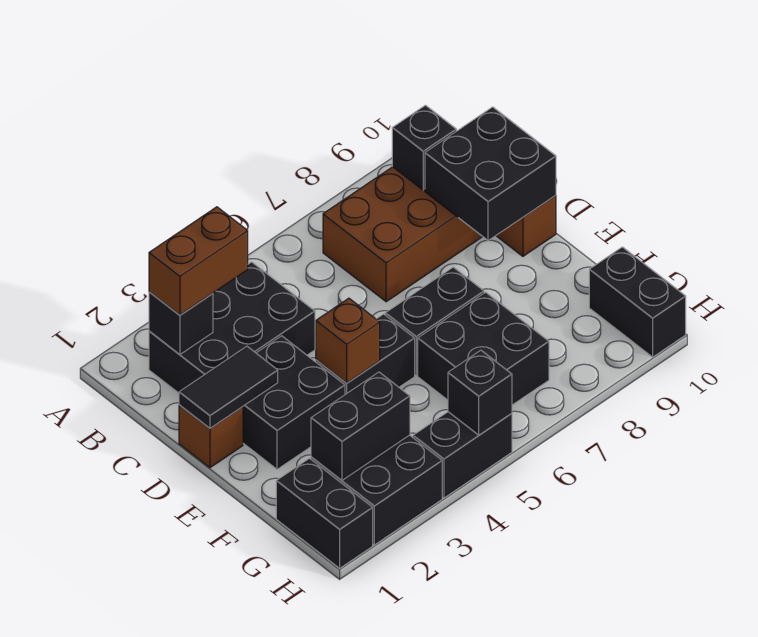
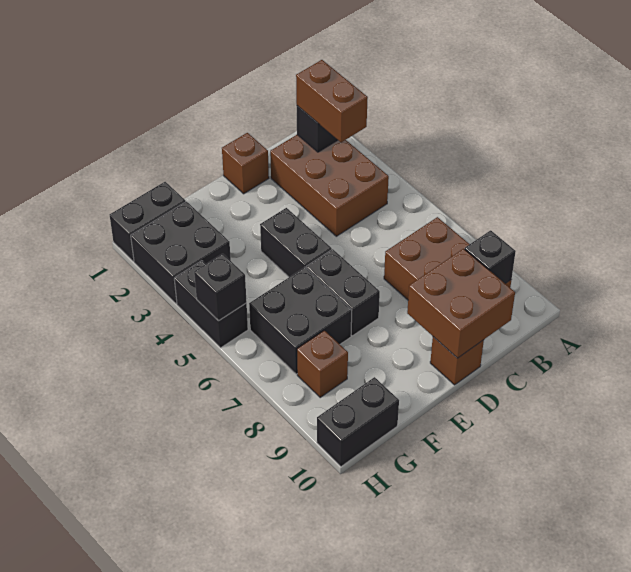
black brick B2:C4 level 1 -> brown brick B2:C4 level 1
black brick C9:D10 level 2 -> brown brick C9:D10 level 2
black tile D1:D2 level 2 -> none
black brick D2:E3 level 1 -> none
brown brick E4 level 2 -> brown brick G8 level 1
black brick G2:G3 level 2 -> none

